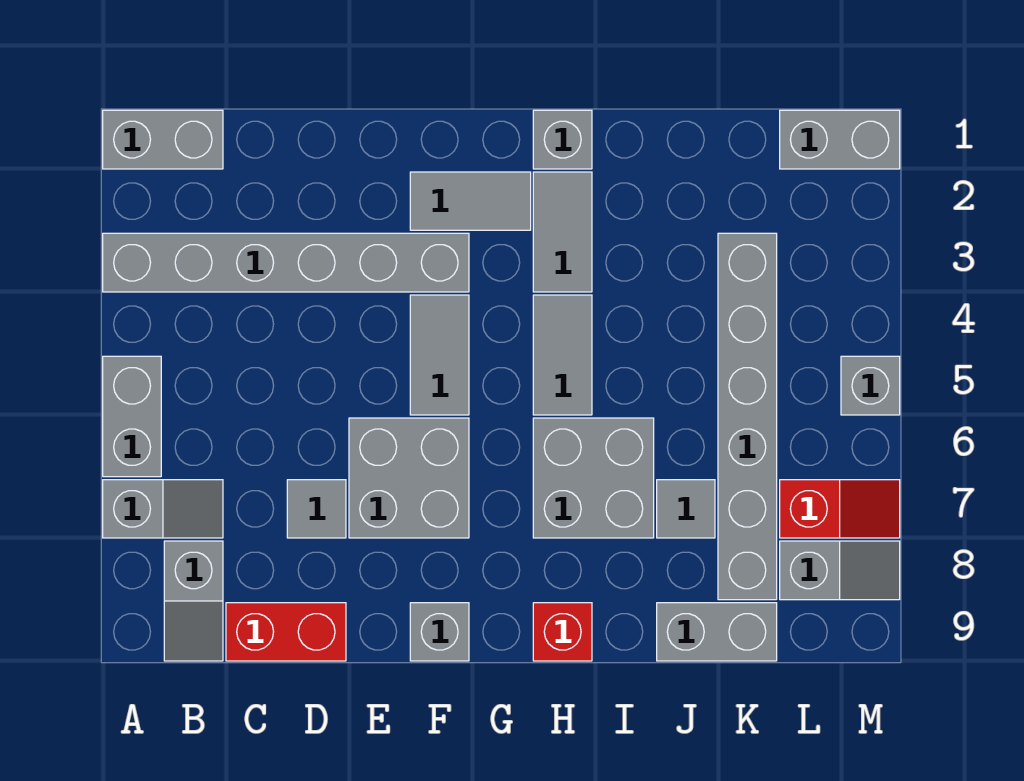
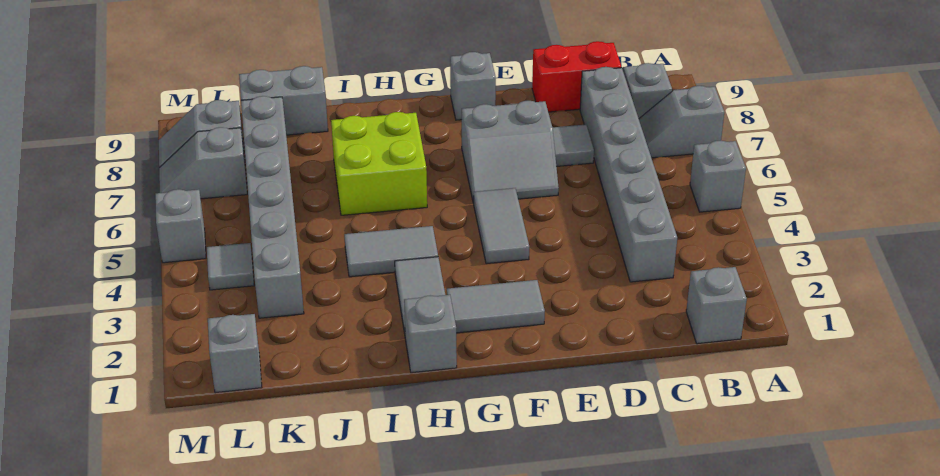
grey brick A1:B1 level 1 -> grey brick B1 level 1
grey brick A3:F3 level 1 -> grey brick C3:C8 level 1
grey brick A5:A6 level 1 -> grey brick A5 level 1
grey brick E6:F7 level 1 -> grey slope E6:F7 level 1 top 7
grey tile H4:H5 level 1 -> grey tile H4:I4 level 1
grey brick H6:I7 level 1 -> lime brick H6:I7 level 1
red brick H9 level 1 -> none
grey tile J7 level 1 -> grey tile L4 level 1
grey brick L1:M1 level 1 -> grey brick L1 level 1
red slope L7:M7 level 1 top L -> grey slope L7:M7 level 1 top L

